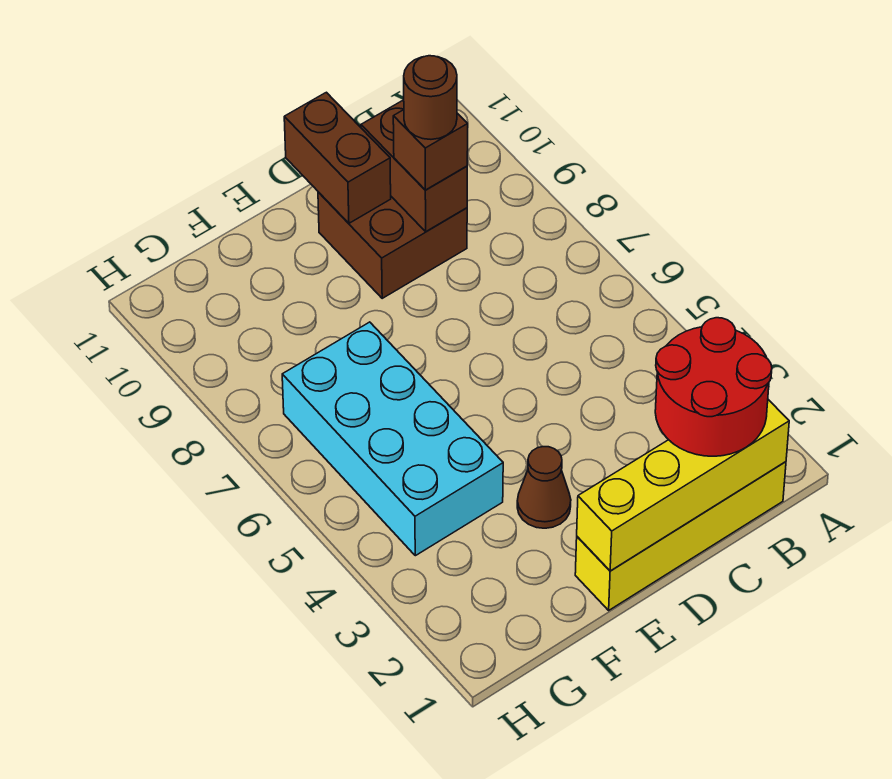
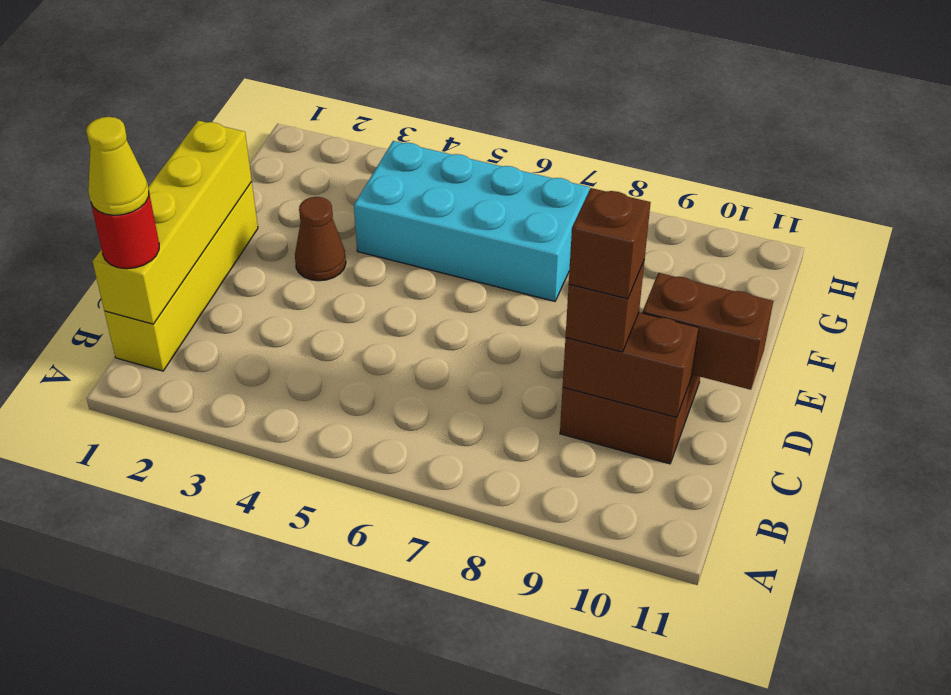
red round brick B1:C2 level 3 -> red round brick B1 level 3
none -> yellow cone B1 level 4
brown round brick C9 level 4 -> brown brick C9 level 4

